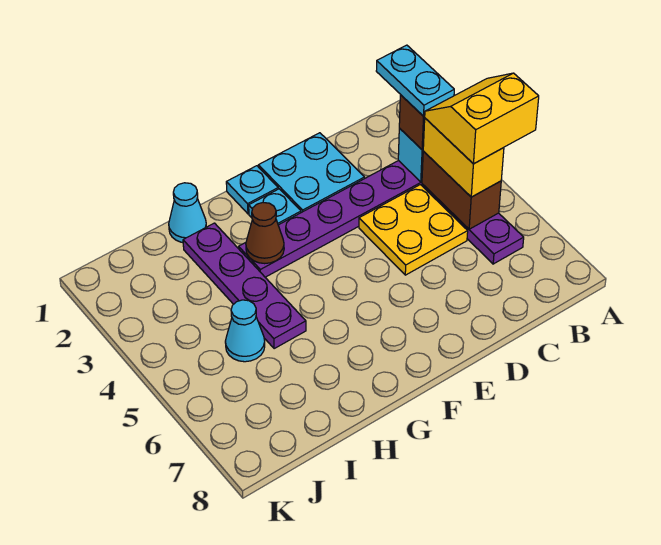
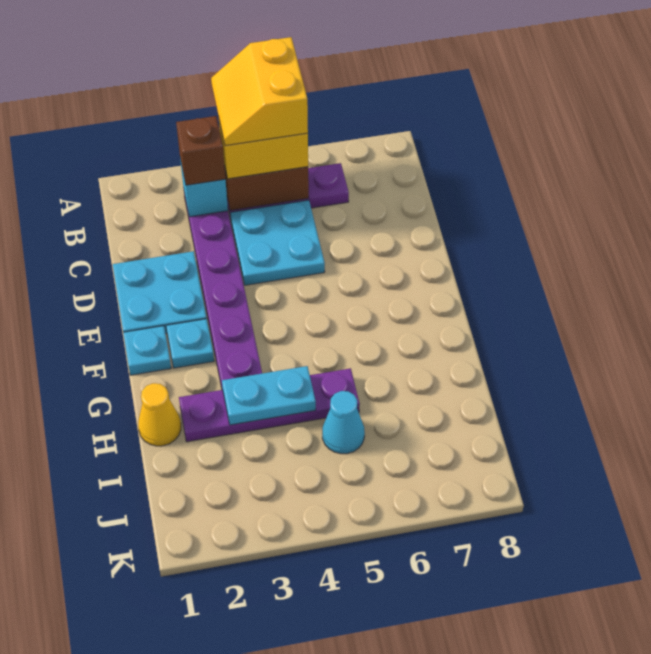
cyan plate B2:B3 level 4 -> cyan plate H3:H4 level 2
yellow plate C4:D5 level 1 -> cyan plate C4:D5 level 1
brown cone G3 level 2 -> none
cyan cone H1 level 1 -> yellow cone H1 level 1

